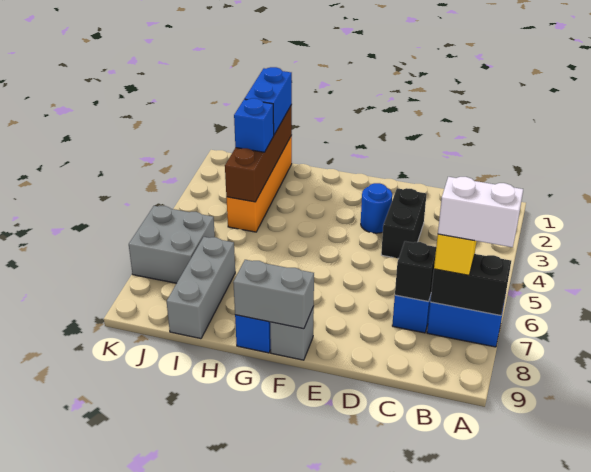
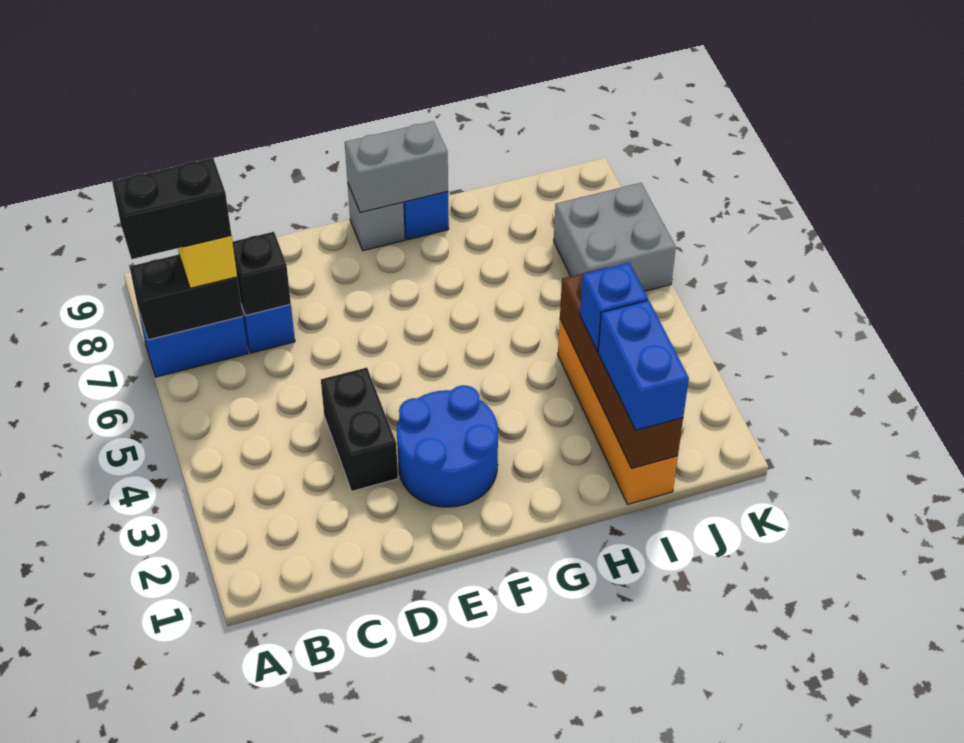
white brick A7:B7 level 4 -> black brick A7:B7 level 4
blue round brick E3 level 1 -> blue round brick E2:F3 level 1
grey brick I7:I9 level 1 -> none

